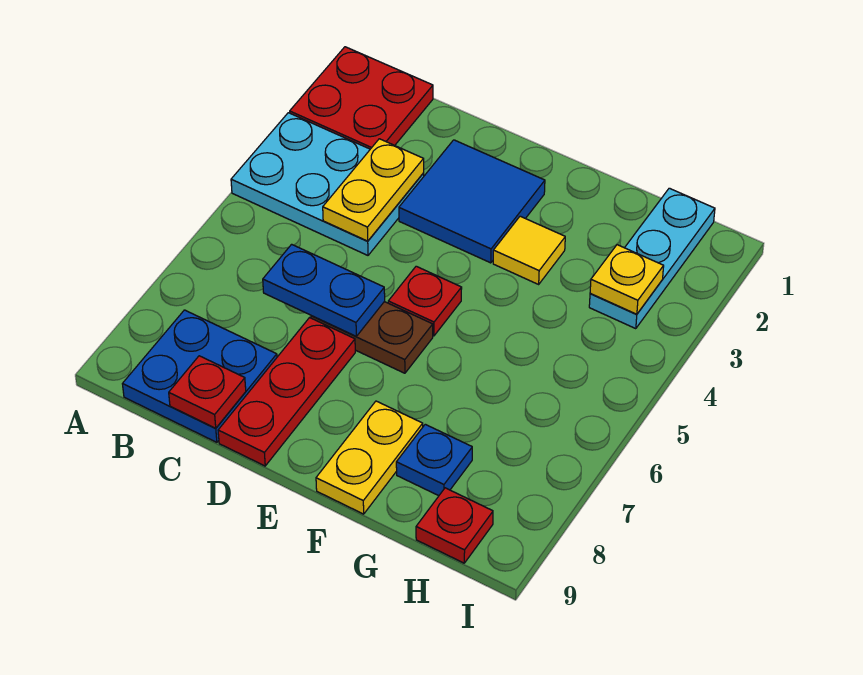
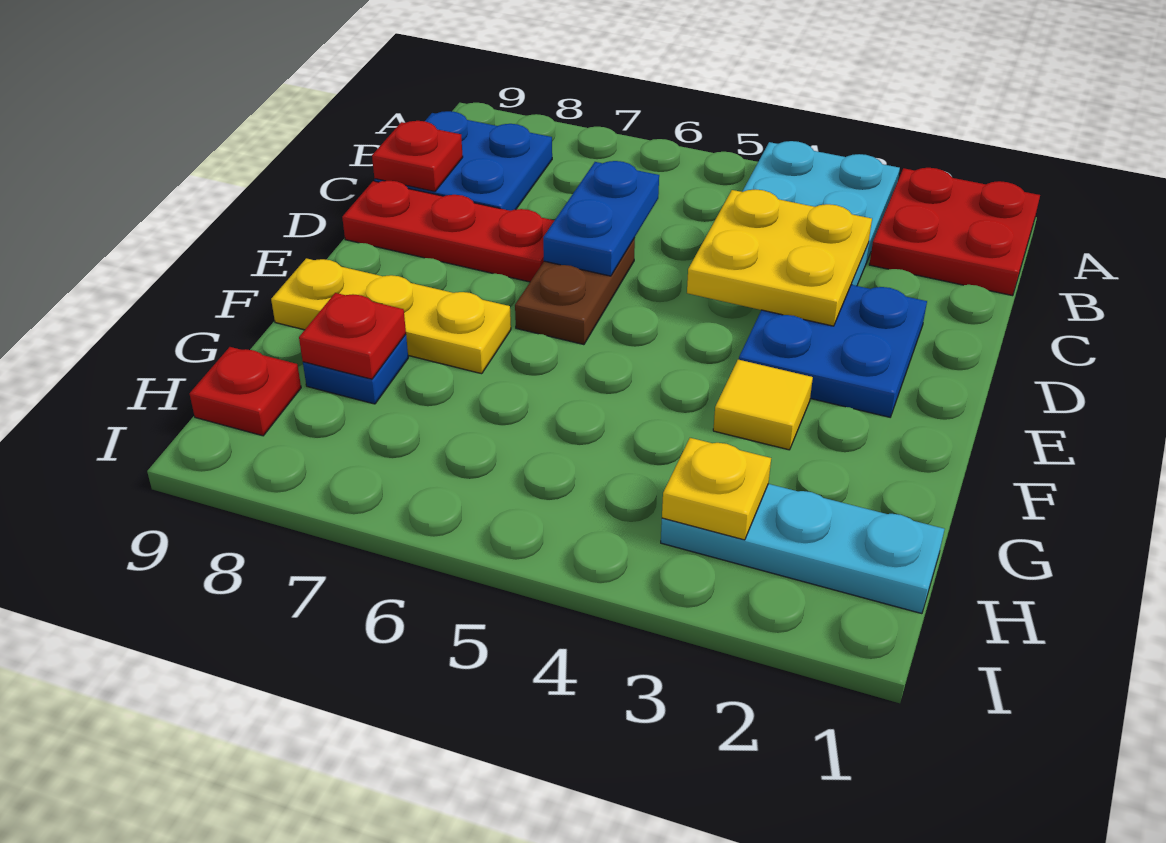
yellow plate C3:C4 level 2 -> yellow plate C3:D4 level 2
blue tile D2:E3 level 1 -> blue plate D2:E3 level 1
red plate E5 level 1 -> red plate G8 level 2
yellow plate F8:F9 level 1 -> yellow plate F7:F9 level 1

